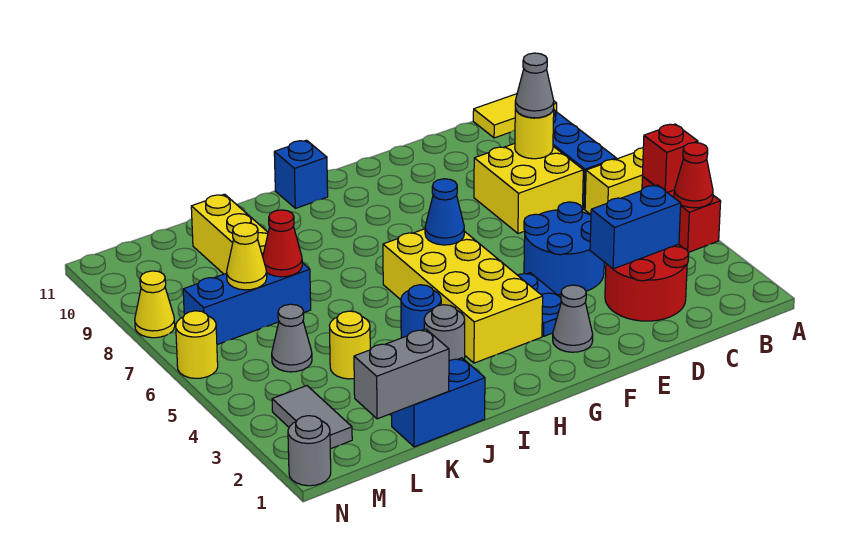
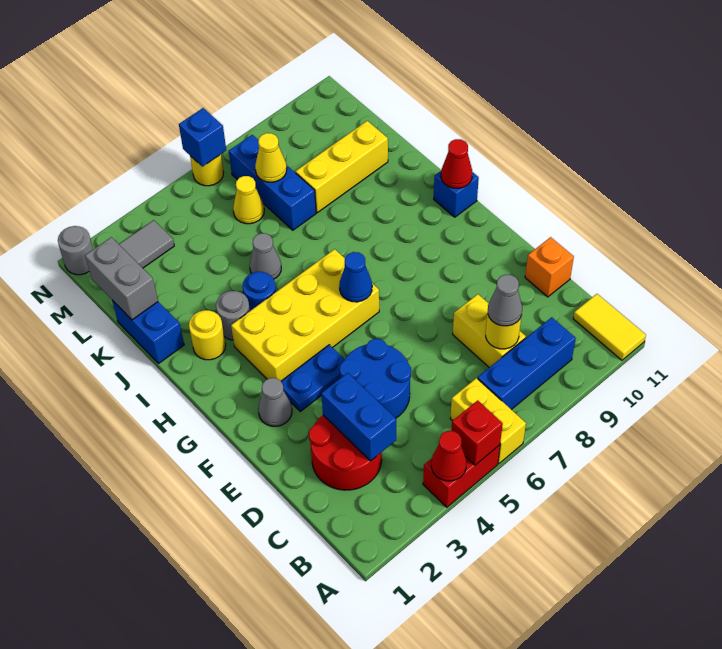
yellow brick C7:D8 level 1 -> yellow brick C8:D8 level 1
none -> orange brick D11 level 1
yellow round brick K4 level 1 -> yellow round brick I2 level 1
red cone K7 level 2 -> red cone H11 level 2
grey cone L5 level 1 -> grey cone J5 level 1
none -> blue brick N6 level 2
yellow cone N8 level 1 -> yellow cone L6 level 1

